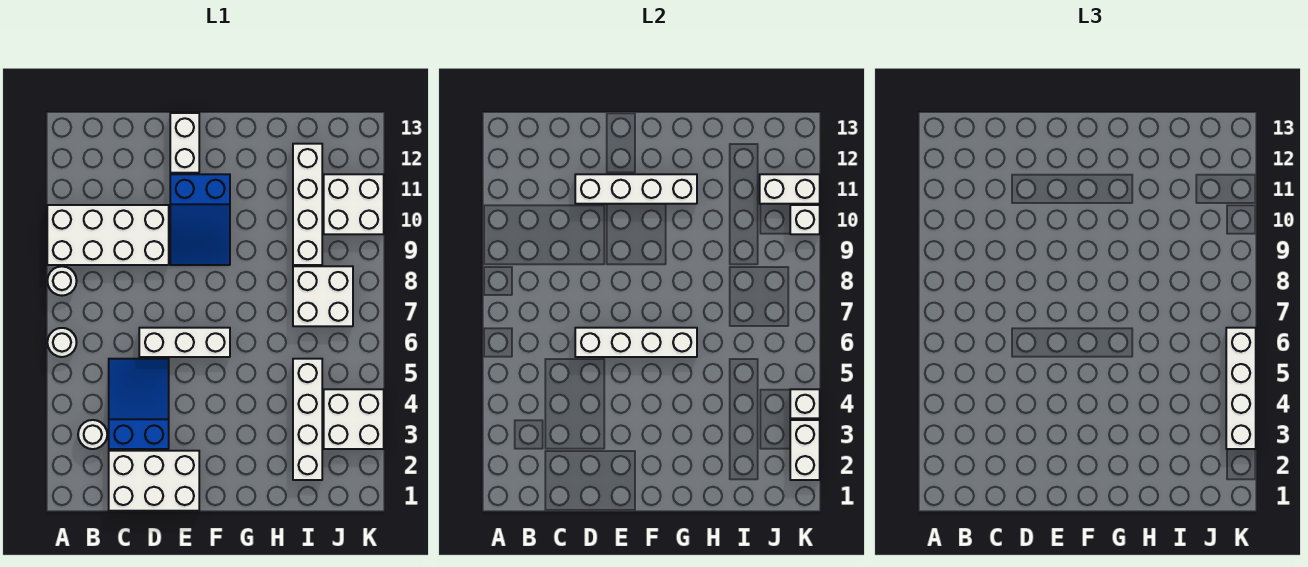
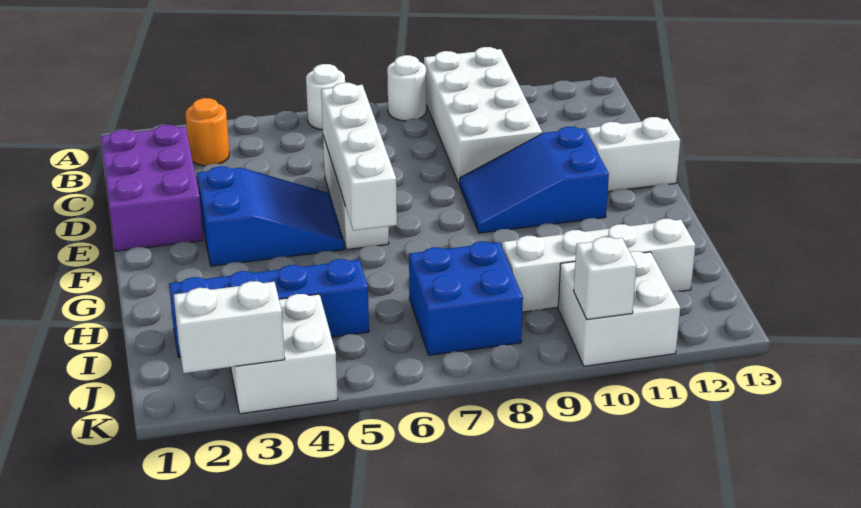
white round brick B3 level 1 -> orange round brick B3 level 1
white brick C1:E2 level 1 -> purple brick C1:E2 level 1
blue slope C3:D5 level 1 top 3 -> blue slope E3:F5 level 1 top 3
white brick D11:G11 level 2 -> none
white brick I2:I5 level 1 -> blue brick I2:I5 level 1
white brick I7:J8 level 1 -> blue brick I7:J8 level 1
white brick J11:K11 level 2 -> none
white brick K3:K6 level 3 -> none
white brick K4 level 2 -> none

